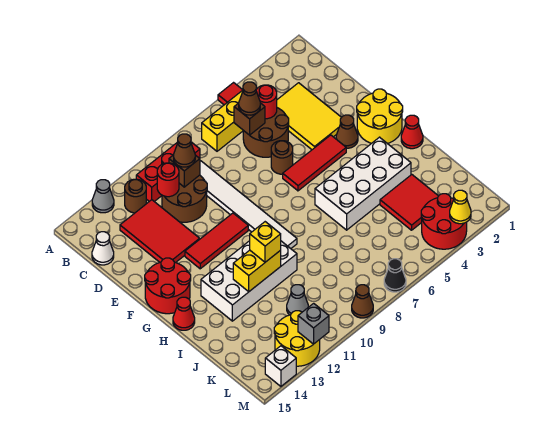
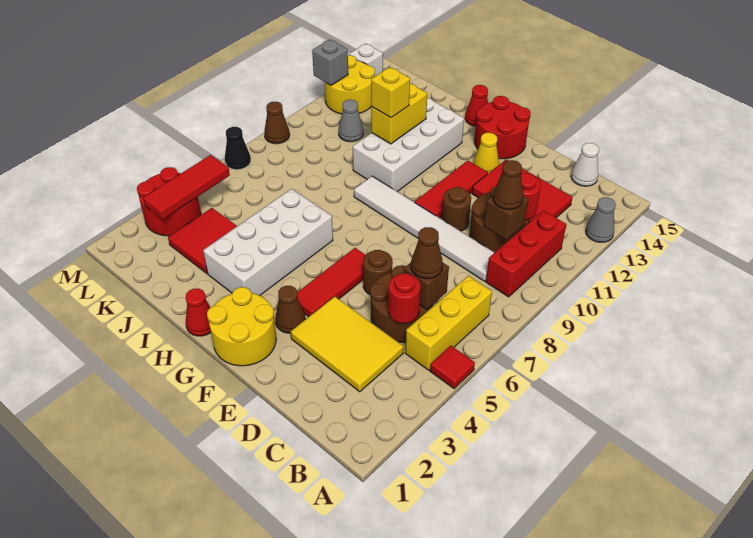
brown round brick B12 level 1 -> brown round brick E10 level 1
none -> red tile L3:L5 level 2
yellow cone M3 level 2 -> yellow cone F13 level 1

